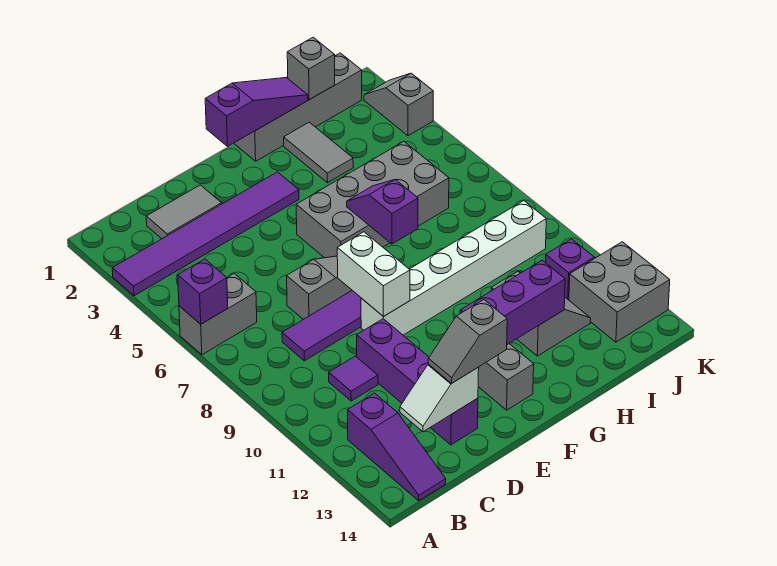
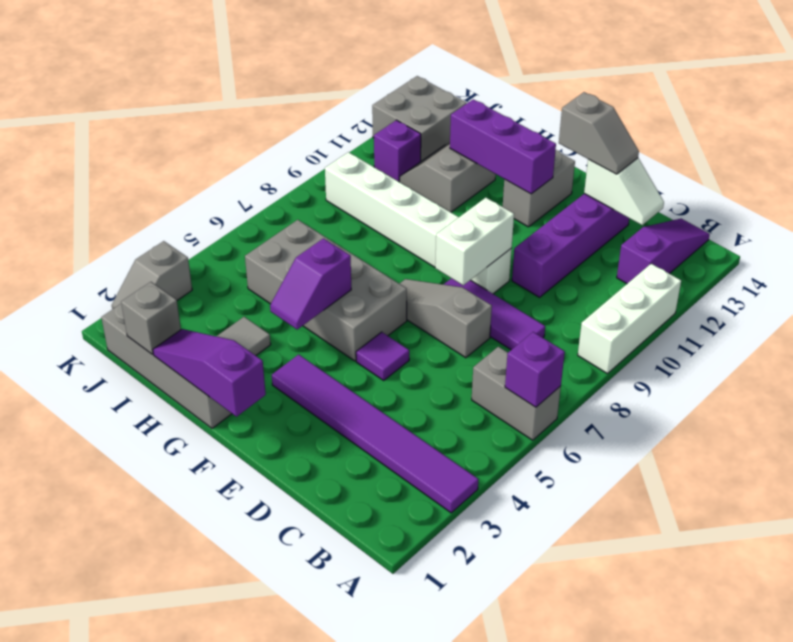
none -> white brick A9:A11 level 1
grey tile C2:D2 level 1 -> none
purple tile C10 level 1 -> purple tile E5 level 1
purple slope G6:G7 level 2 top 7 -> purple slope G4:G5 level 2 top 5

